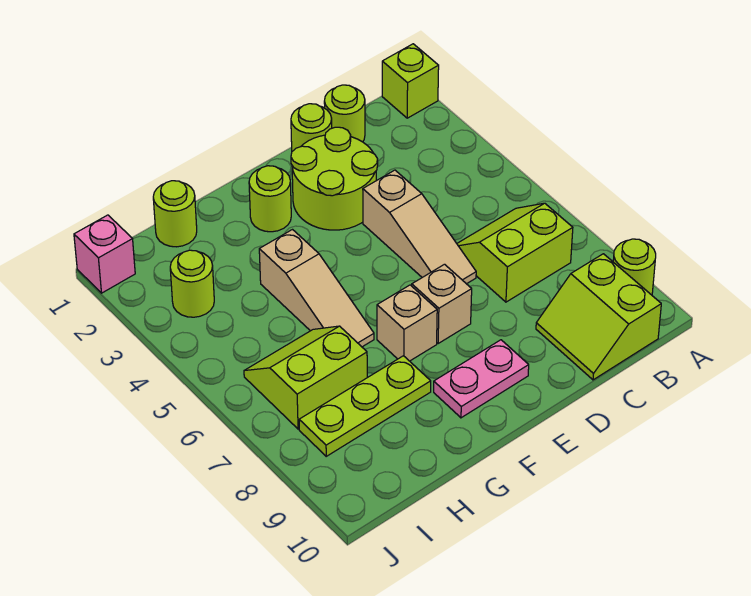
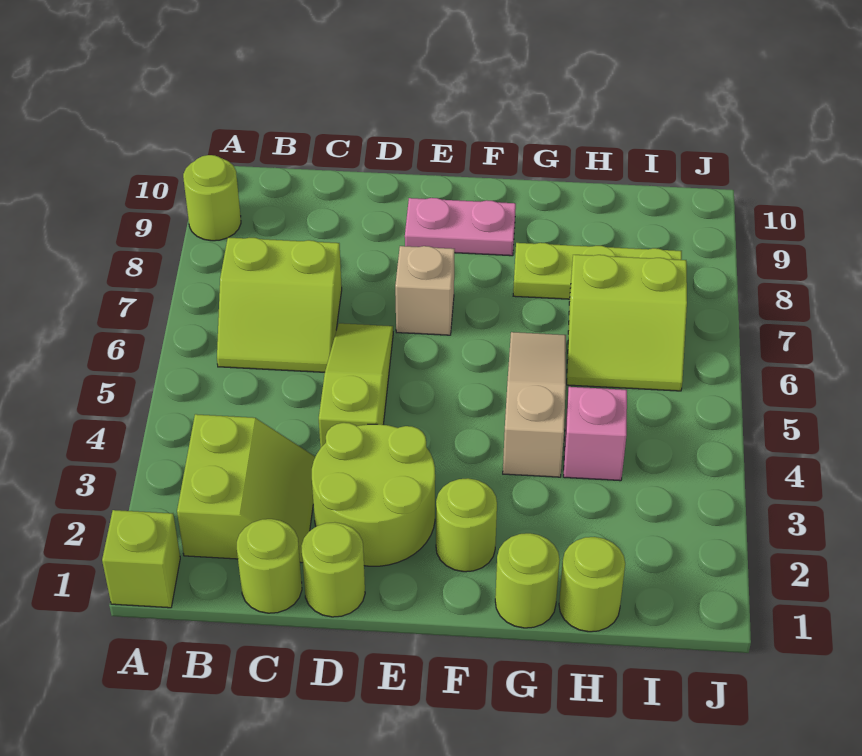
lime slope B9:C10 level 1 top B -> lime slope B2:C3 level 1 top B
tan slope D4:D6 level 1 top 4 -> lime slope D4:D6 level 1 top 4
tan brick F7 level 1 -> none
lime round brick I3 level 1 -> lime round brick G1 level 1
pink brick J1 level 1 -> pink brick H4 level 1

